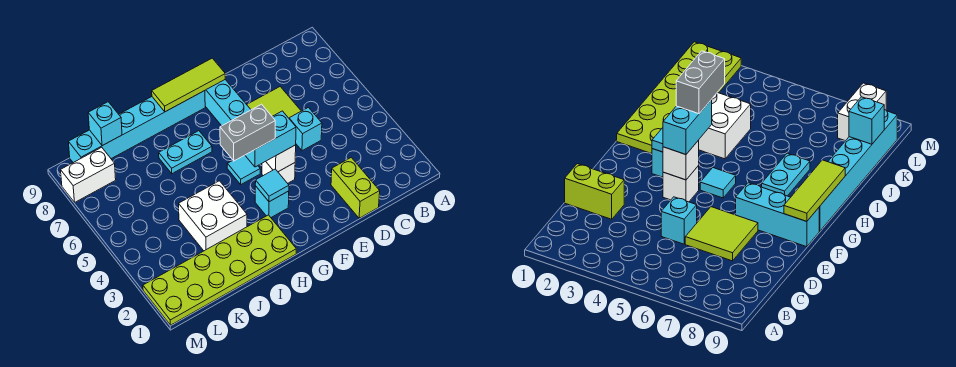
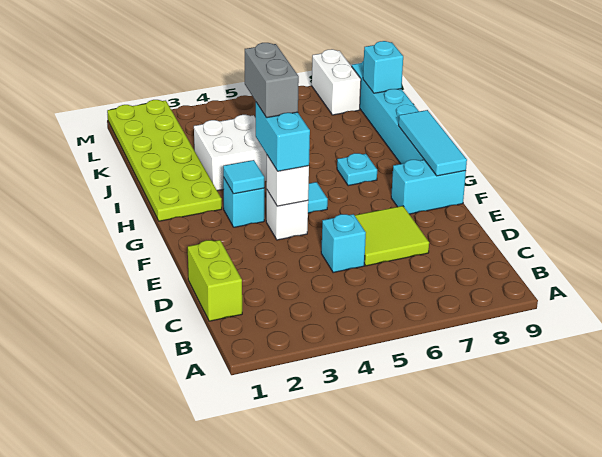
lime brick D1:D2 level 1 -> lime brick C1:D1 level 1
cyan brick F7:F9 level 1 -> cyan brick F8:F9 level 1
lime tile F9:H9 level 2 -> cyan tile F9:H9 level 2
cyan plate H7:I7 level 1 -> cyan plate H7 level 1

